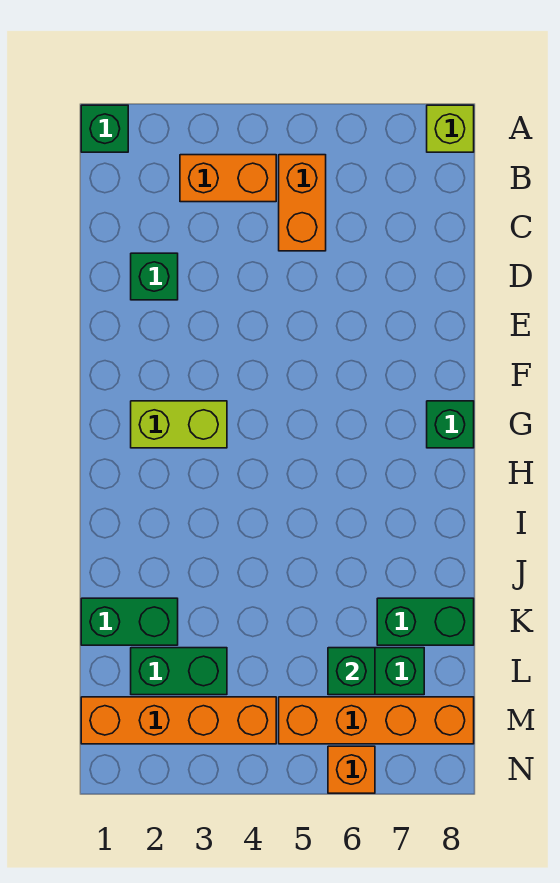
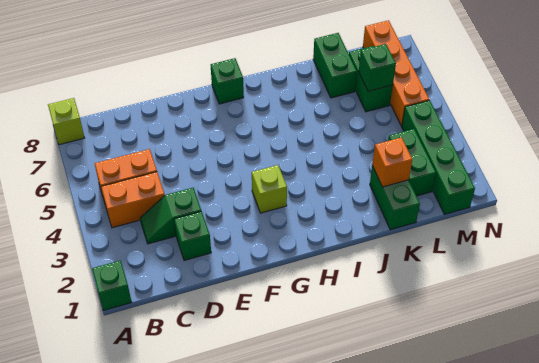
orange brick B3:B4 level 1 -> orange brick B4:C4 level 1
none -> green slope C3:D3 level 1 top D
lime brick G2:G3 level 1 -> lime brick G3 level 1
orange brick M1:M4 level 1 -> green brick M1:M4 level 1
orange brick N6 level 1 -> orange brick K2 level 2

